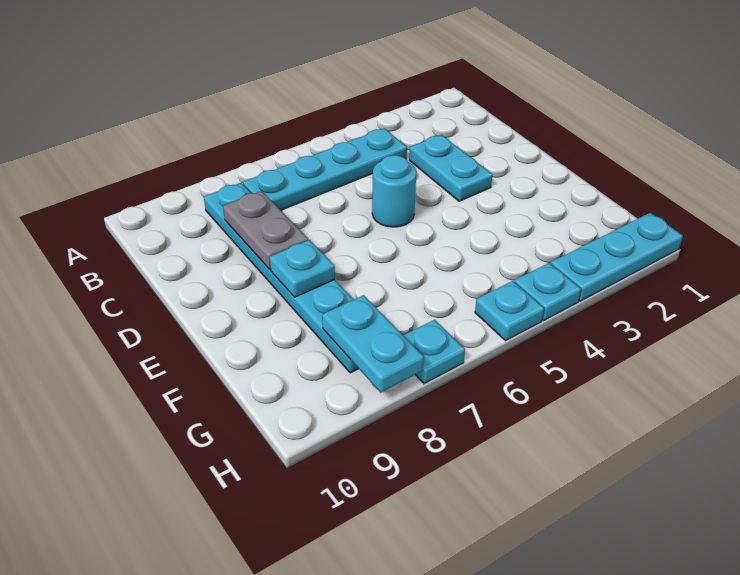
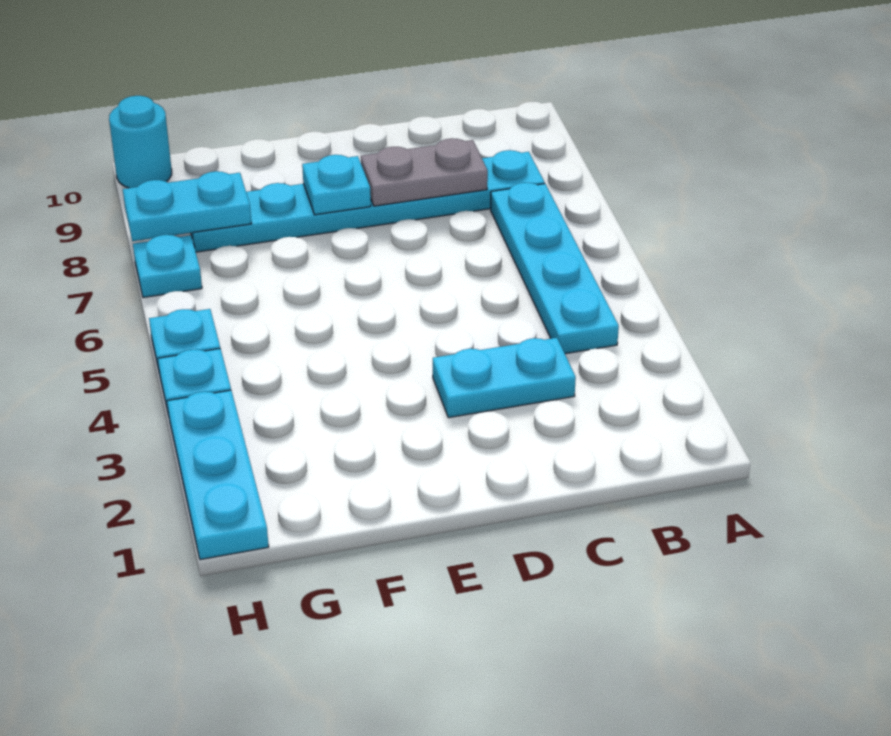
cyan round brick D5 level 1 -> cyan round brick H10 level 1

